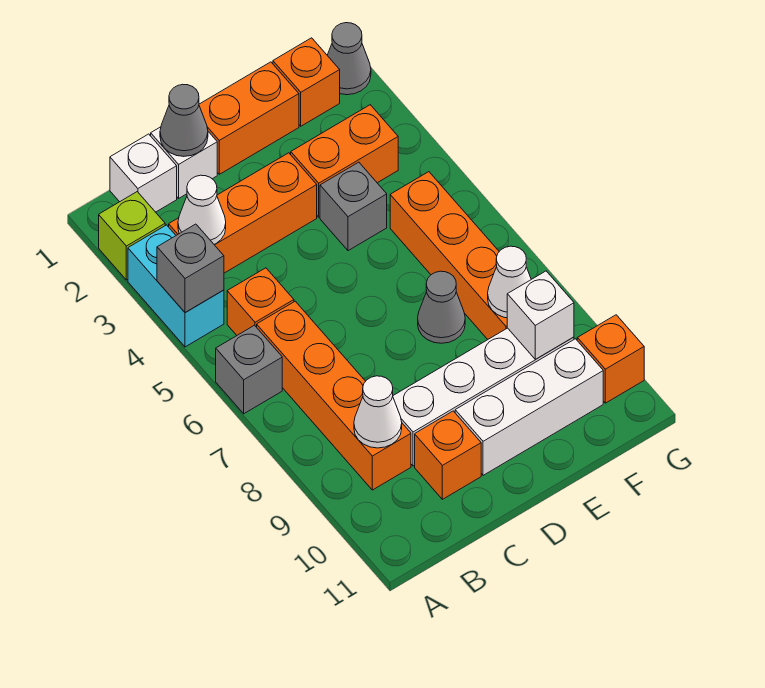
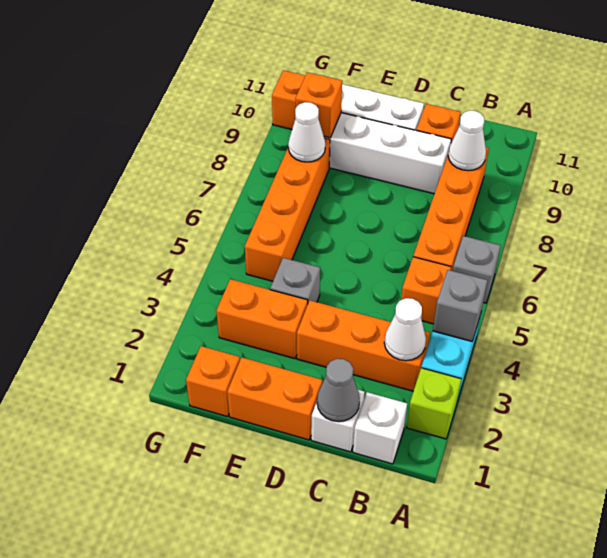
grey cone E7 level 1 -> none
white brick F9 level 2 -> orange brick F9 level 2
grey cone G1 level 1 -> none

